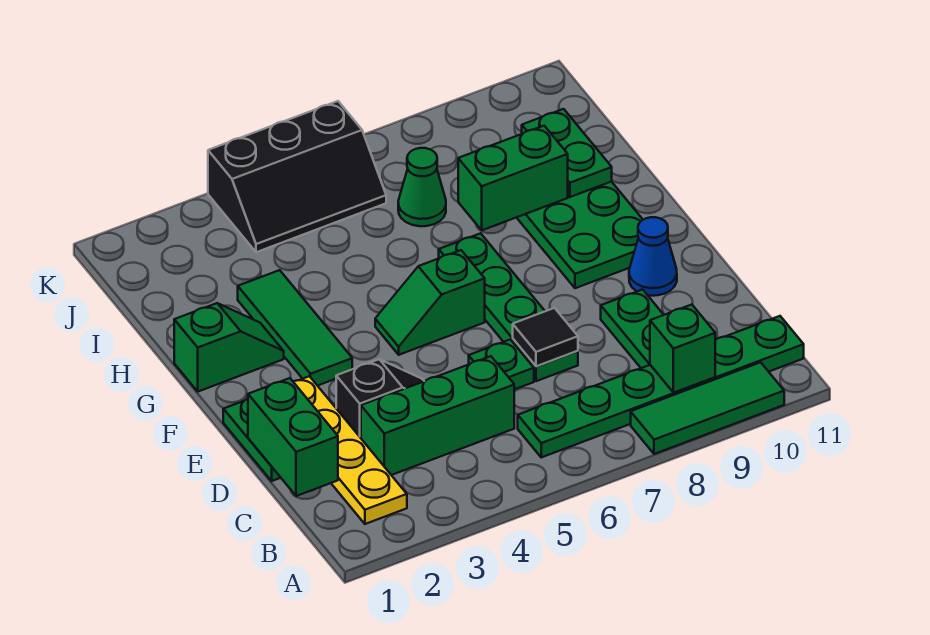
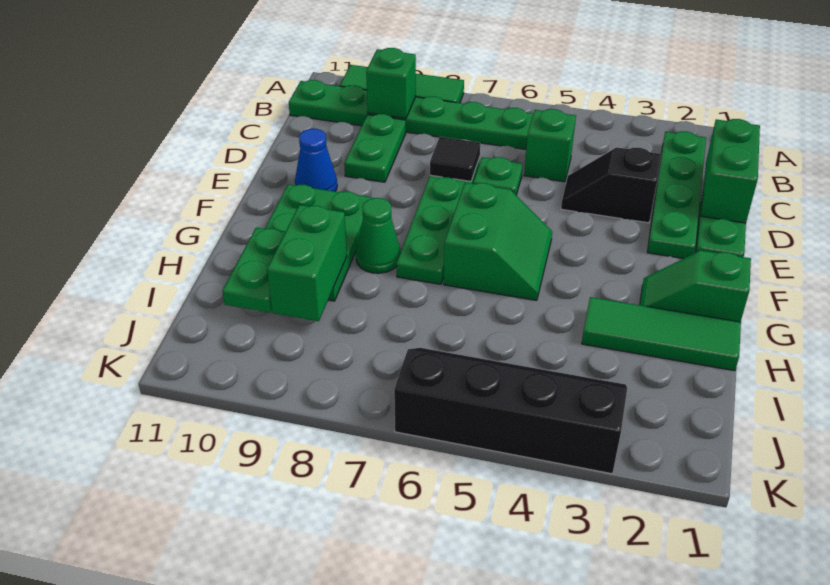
yellow plate B2:E2 level 1 -> green plate B2:E2 level 1
green brick C3:C5 level 1 -> green brick C5 level 1
green tile F3:H3 level 1 -> green tile H1:H3 level 1
green slope F5:F6 level 1 top 6 -> green slope F5:G6 level 1 top 6
green brick H8:H9 level 2 -> green brick H9:I9 level 2
green cone I7 level 1 -> green cone G8 level 1
black slope J4:K6 level 1 top K -> black slope J3:K6 level 1 top K

